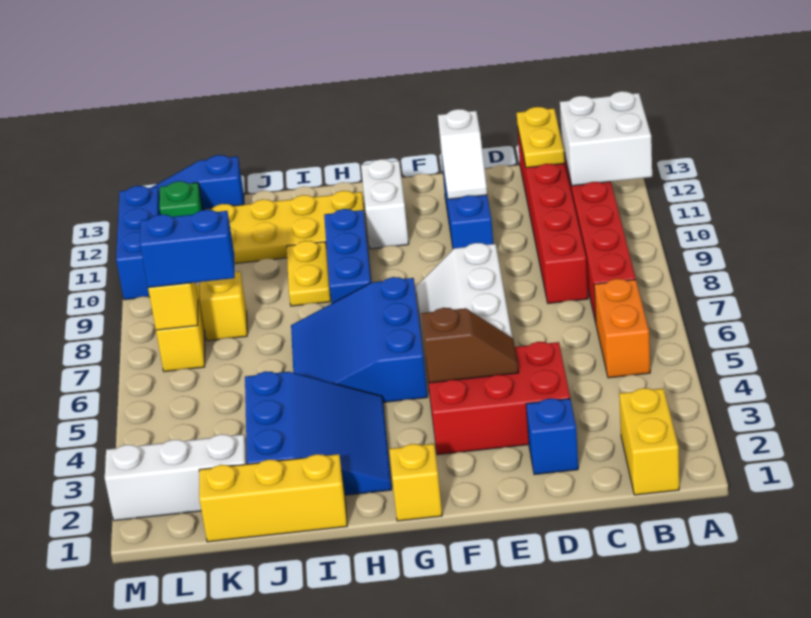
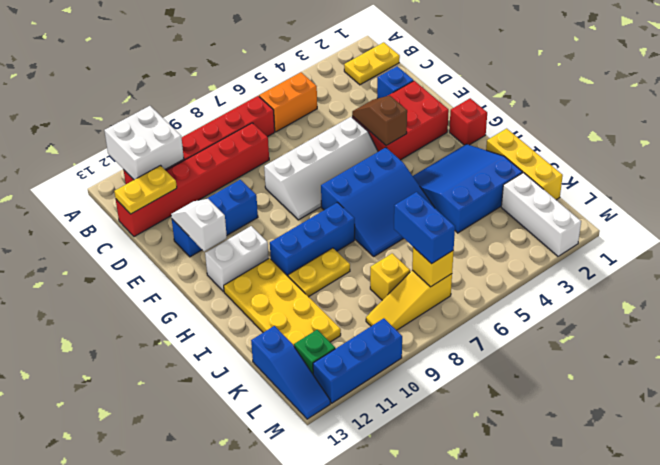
yellow brick B1:B2 level 1 -> yellow plate B1:B2 level 1
red brick D3:F4 level 1 -> red brick E2:F4 level 1
white slope E11:E12 level 2 top 12 -> white slope E12:F12 level 2 top F
yellow brick G1 level 1 -> red brick G1 level 1

